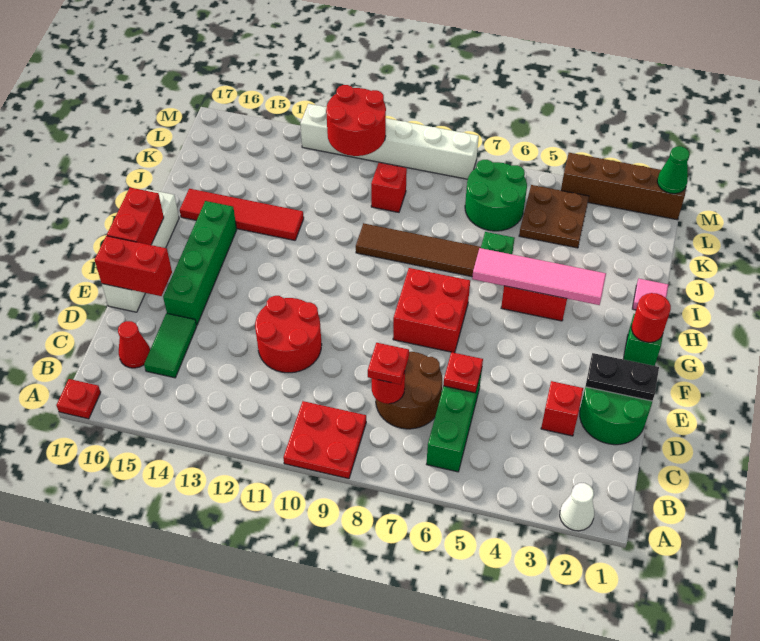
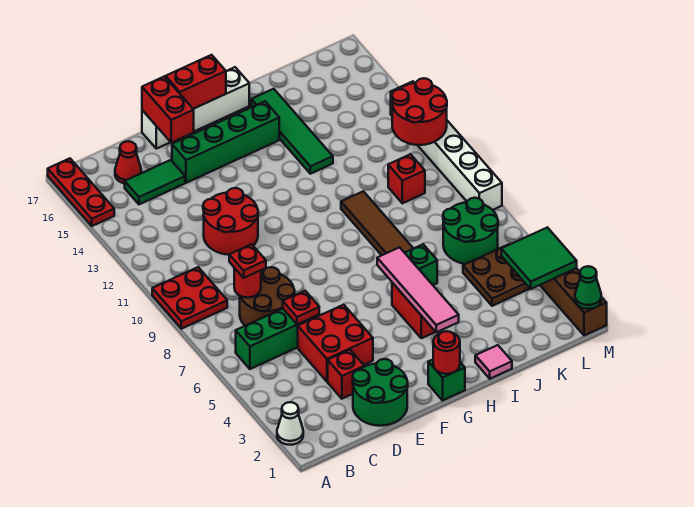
red plate A17 level 1 -> red plate A15:A17 level 1
black plate E1:E2 level 2 -> none
red brick F7:G8 level 1 -> red brick D4:E5 level 1
red tile I13:I16 level 1 -> green tile I13:I16 level 1
none -> green tile L3:M4 level 2

